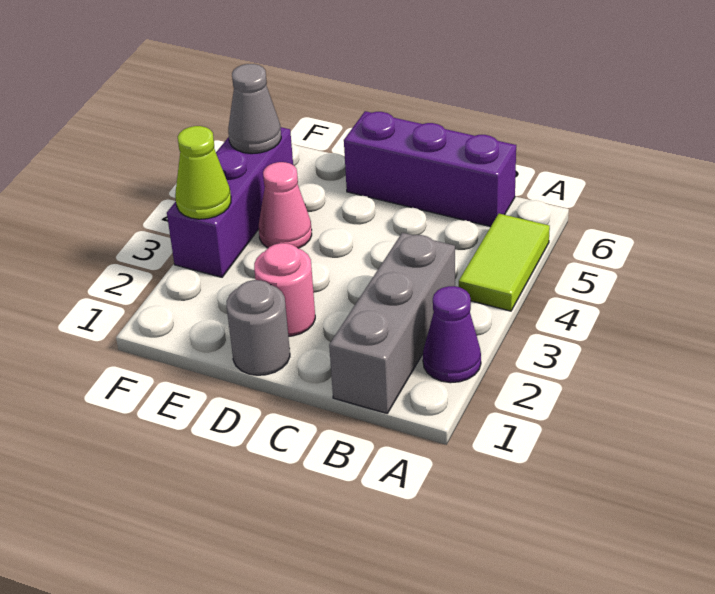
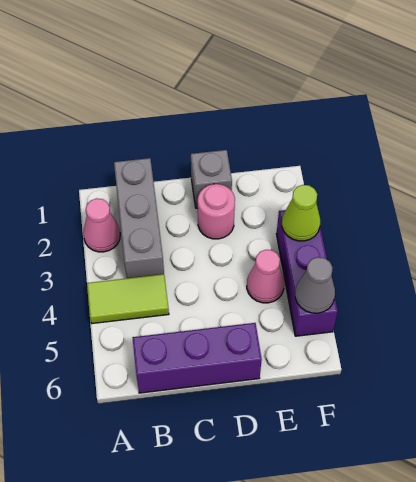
purple cone A2 level 1 -> pink cone A2 level 1
lime tile A4:A5 level 1 -> lime tile A4:B4 level 1
grey round brick D1 level 1 -> grey brick D1 level 1

